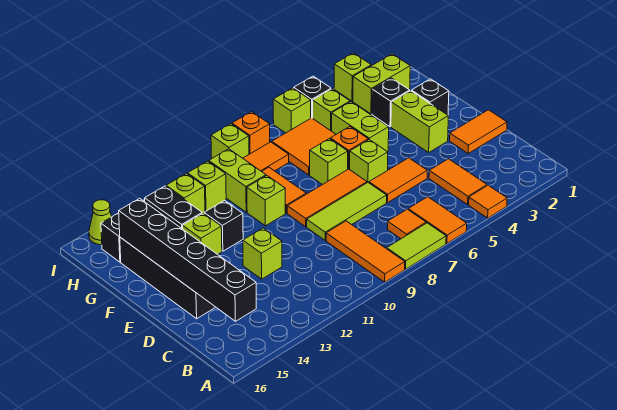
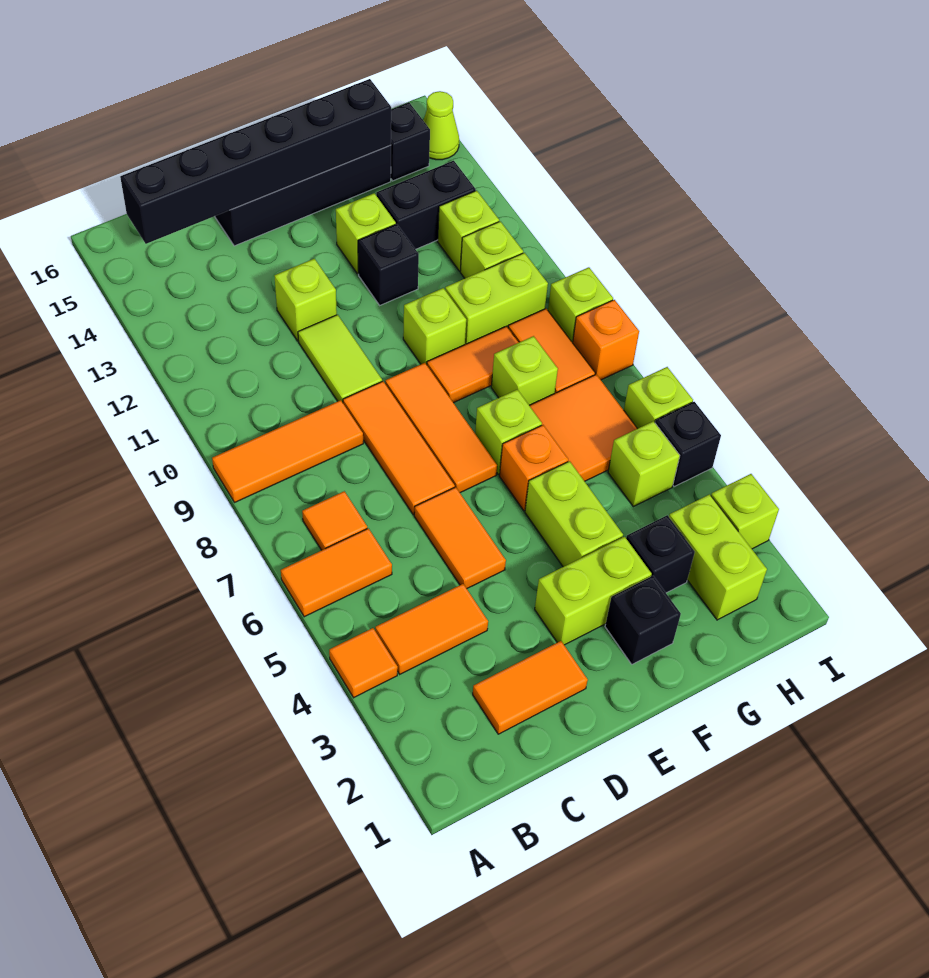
lime tile A7:A8 level 1 -> lime tile D10:D11 level 1
orange tile D1:D2 level 1 -> orange tile C2:D2 level 1
lime tile D7:D9 level 1 -> orange tile D7:D9 level 1
lime brick E6 level 1 -> lime brick G8 level 1
lime brick F5:G5 level 1 -> lime brick F4:F5 level 1

